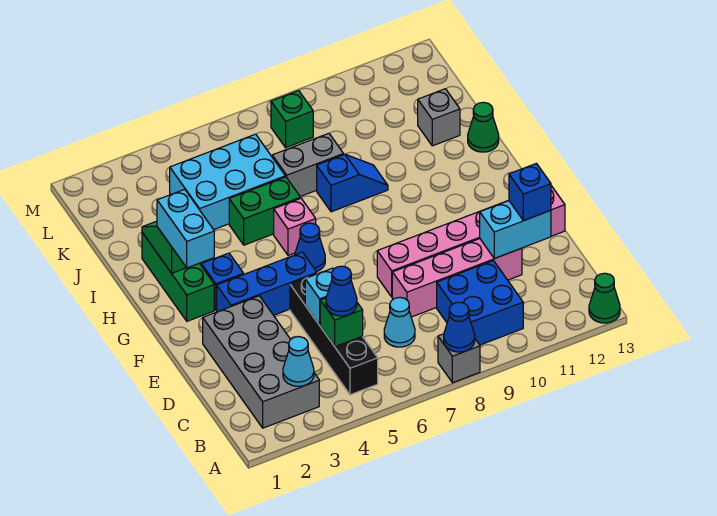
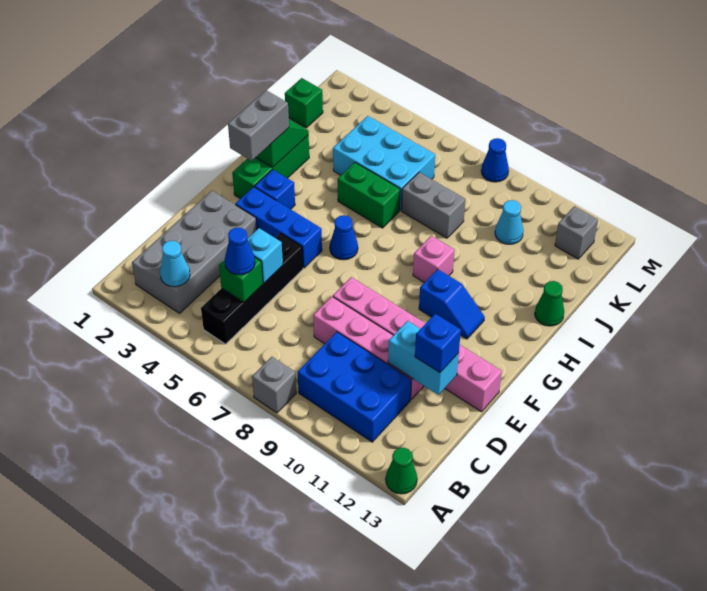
blue cone A8 level 2 -> blue cone M8 level 1
blue brick B9:C10 level 1 -> blue brick B9:C11 level 1
cyan cone C7 level 1 -> cyan cone K10 level 1
cyan brick G2:H2 level 3 -> grey brick G2:H2 level 3
pink brick H6 level 1 -> pink brick H9 level 1
blue slope I8:I9 level 1 top 8 -> blue slope G10:G11 level 1 top 10
grey brick J12 level 1 -> grey brick L12 level 1
green brick L8 level 1 -> green brick K1 level 1

